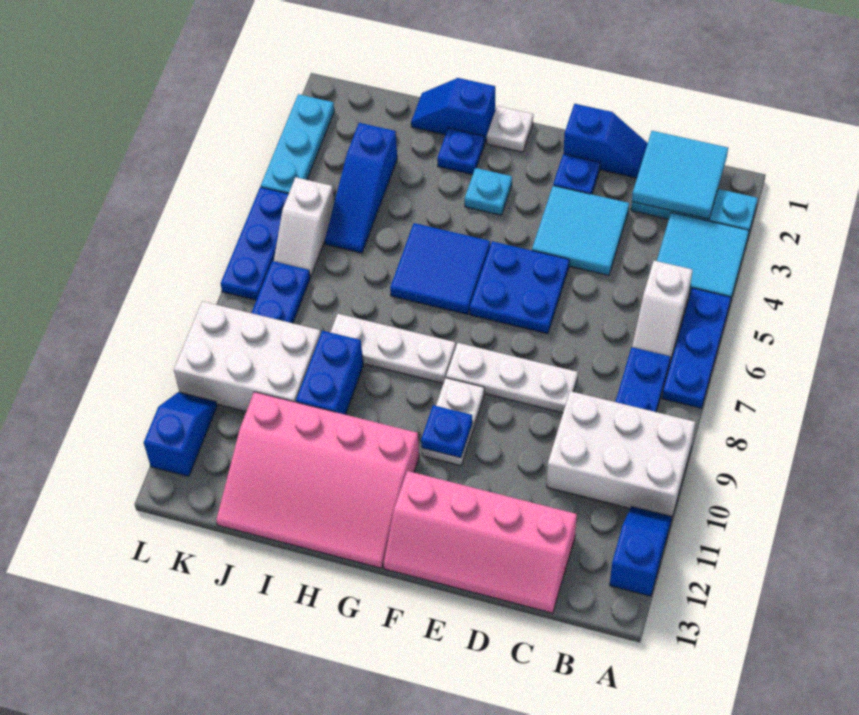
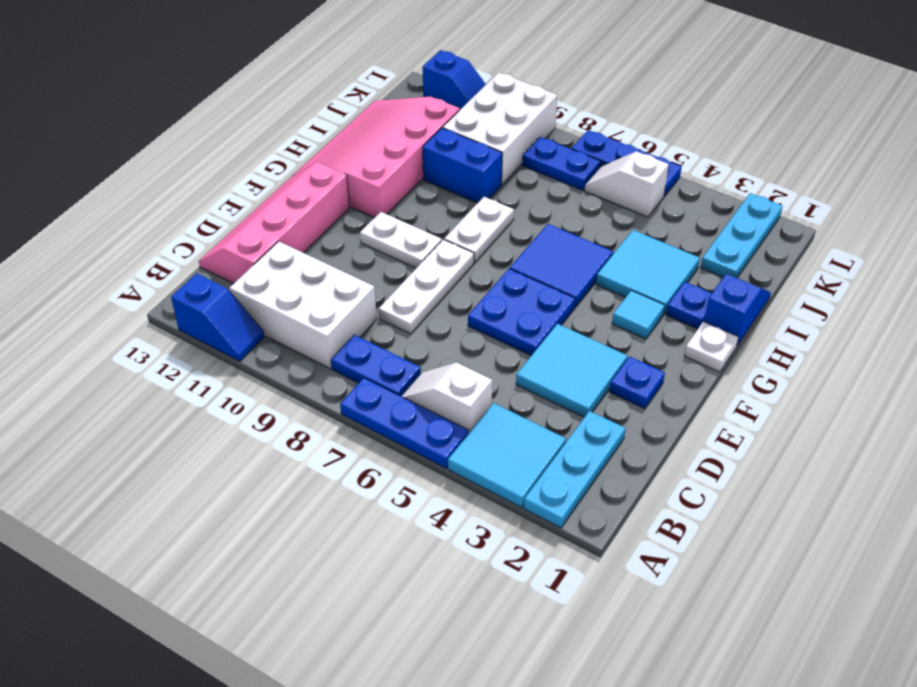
white brick A9:C10 level 1 -> white brick B9:C11 level 1
cyan tile B1:C2 level 2 -> cyan tile H3:I4 level 1
blue slope D1:E1 level 1 top E -> none
blue plate F10 level 2 -> none
cyan plate G3 level 1 -> cyan tile G3 level 1
white plate G8:I8 level 1 -> white plate G8:H8 level 1
blue slope J3:J5 level 1 top 3 -> none
cyan plate L2:L4 level 1 -> cyan plate J2:L2 level 1

